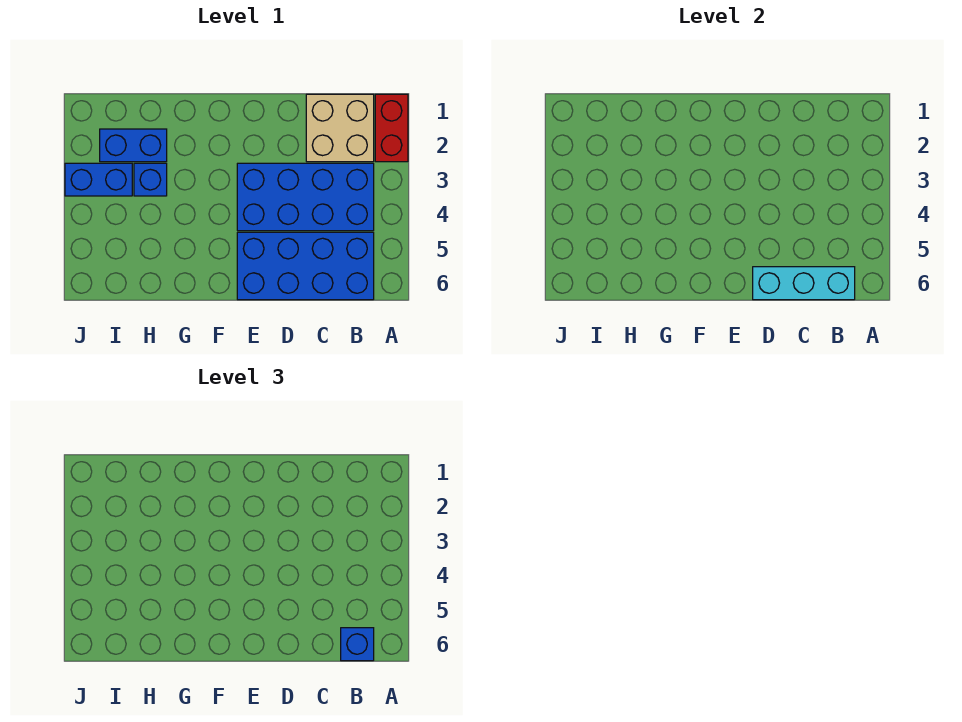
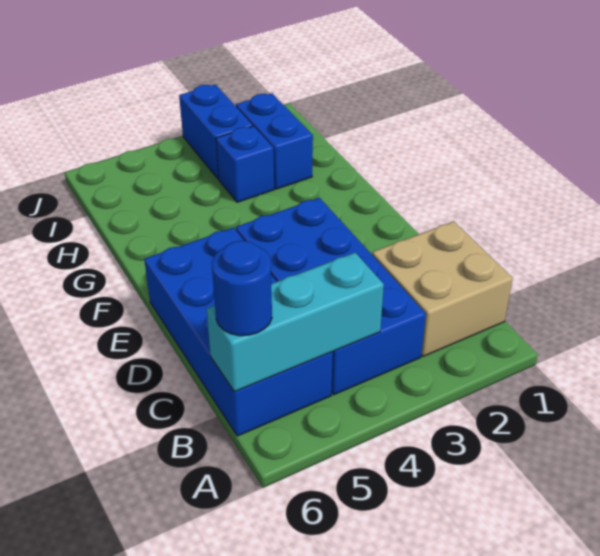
red brick A1:A2 level 1 -> none
cyan brick B6:D6 level 2 -> cyan brick B4:B6 level 2
blue brick B6 level 3 -> blue round brick B6 level 3

